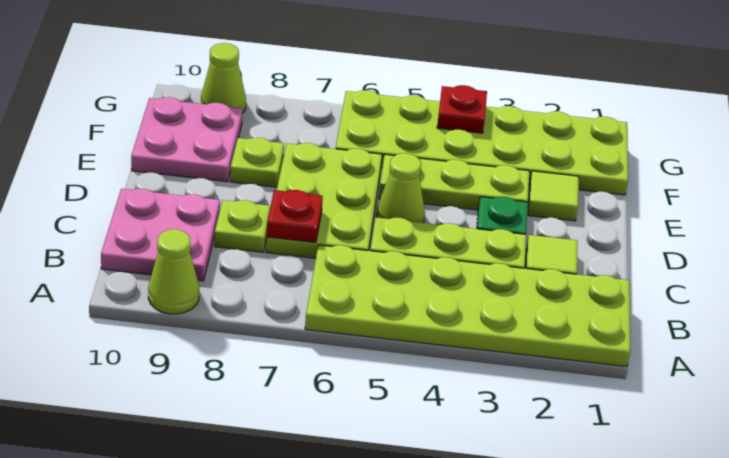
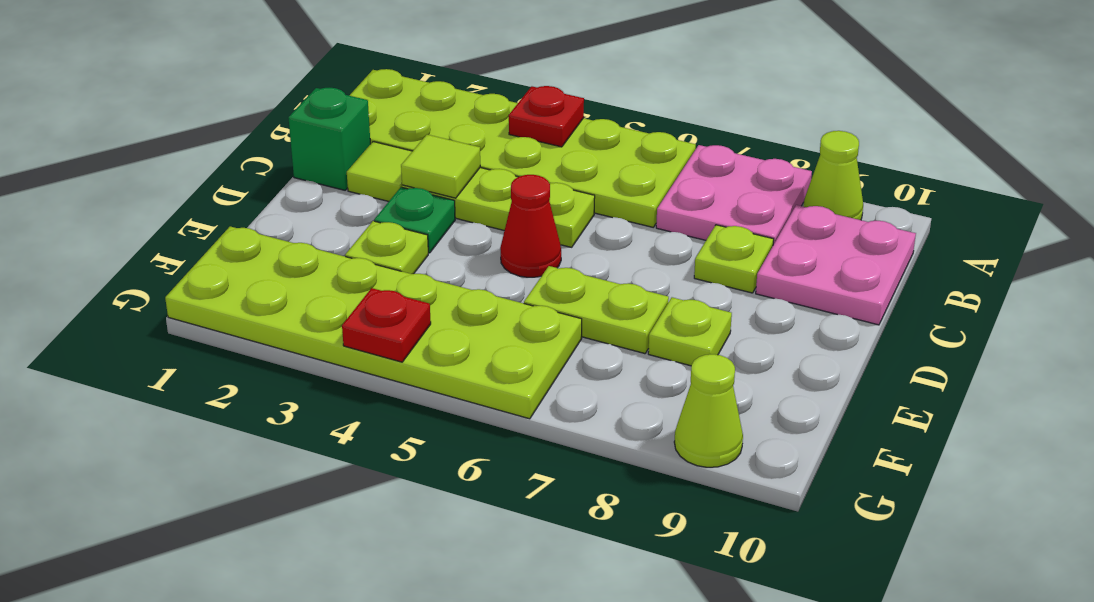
none -> green brick C1 level 1
lime plate C6:E7 level 1 -> lime plate E6:E7 level 1
red plate C7 level 2 -> red plate A4 level 2
lime cone D5 level 1 -> red cone D5 level 1
lime tile E2 level 1 -> lime tile C3 level 2
lime plate E3:E5 level 1 -> lime plate E3 level 1
pink plate E9:F10 level 1 -> pink plate A7:B8 level 1

